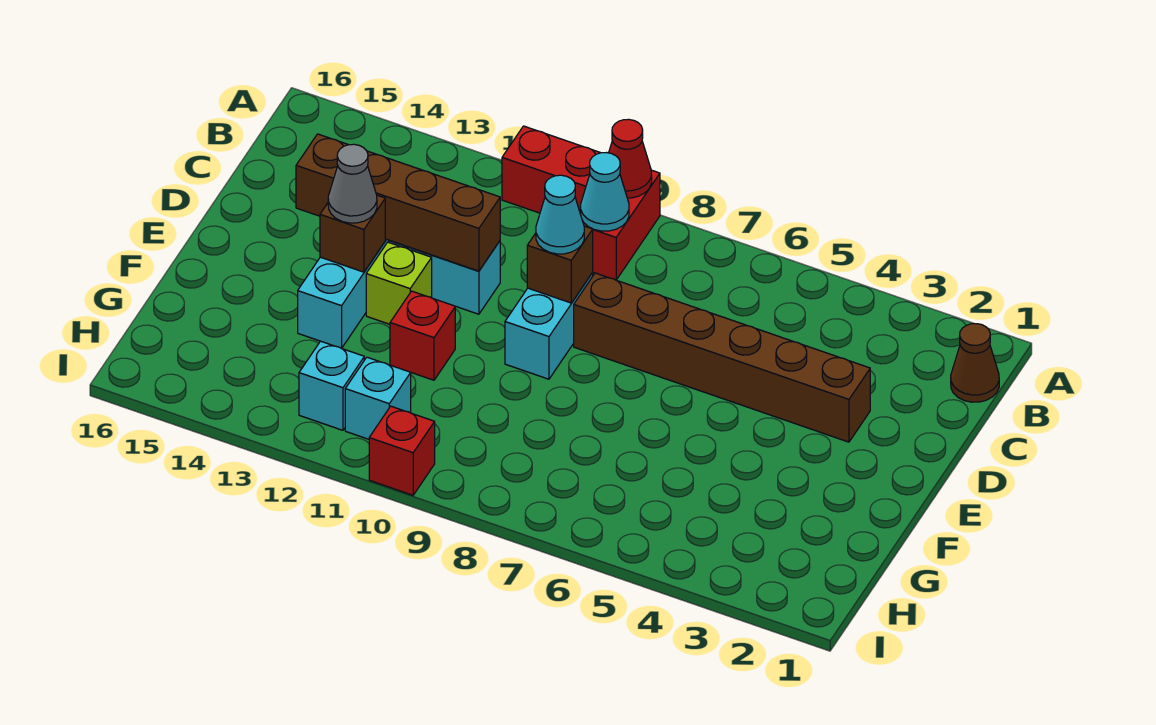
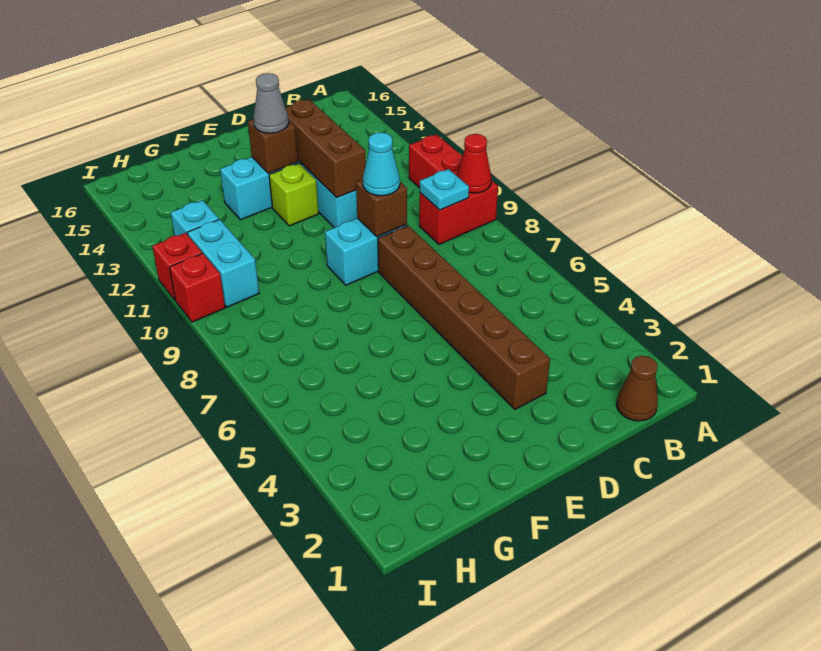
cyan cone B9 level 2 -> cyan plate B9 level 2
brown brick D11:D14 level 2 -> brown brick D11:D13 level 2
red brick F11 level 1 -> red brick I11 level 1
cyan brick H11 level 1 -> cyan brick H10:H11 level 1

